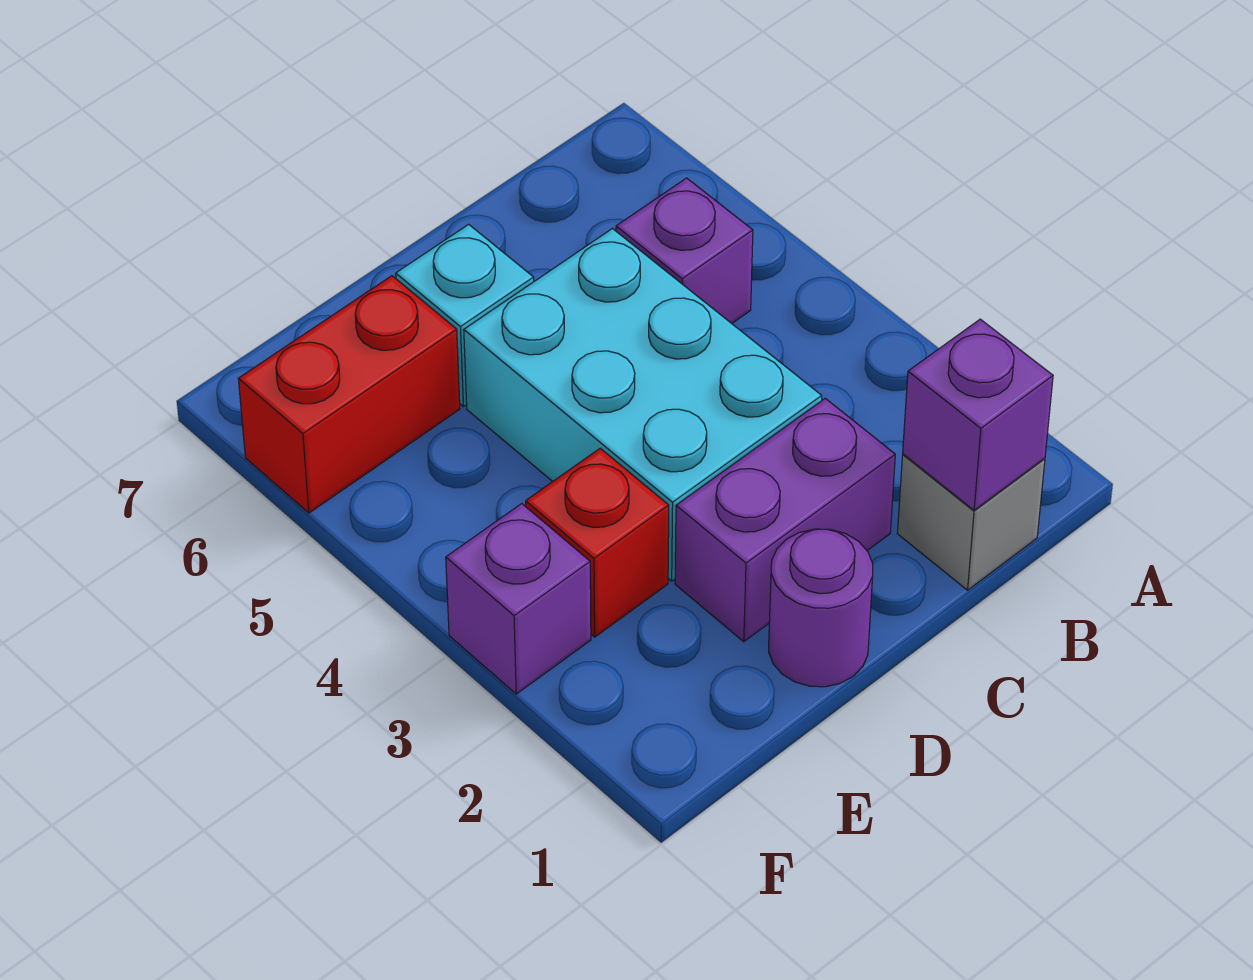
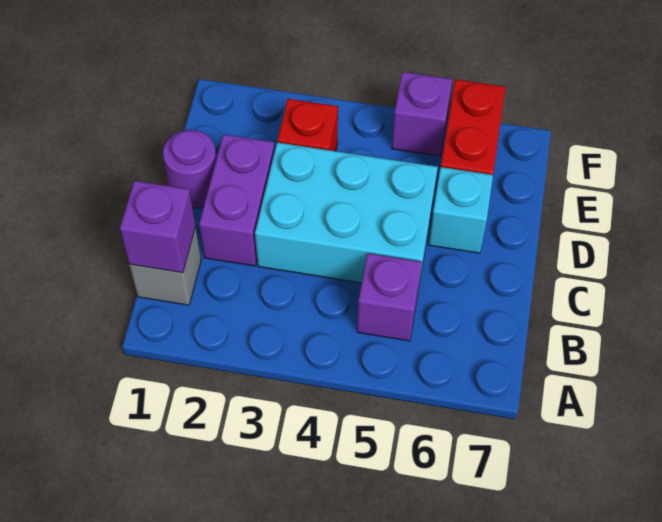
purple brick F3 level 1 -> purple brick F5 level 1

